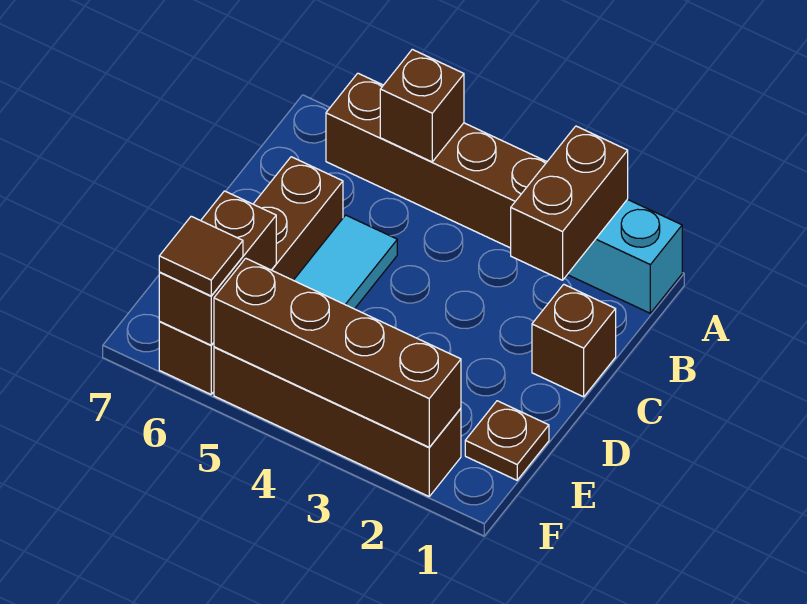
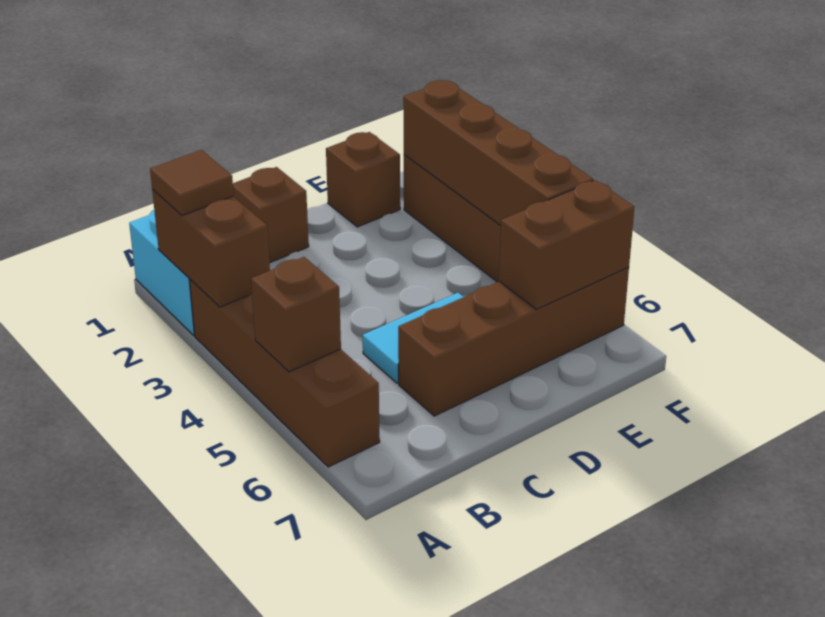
brown brick A2:B2 level 2 -> brown brick A2:A3 level 2
brown plate E1 level 1 -> brown brick E1 level 1
brown tile F6 level 3 -> brown tile A2 level 3

